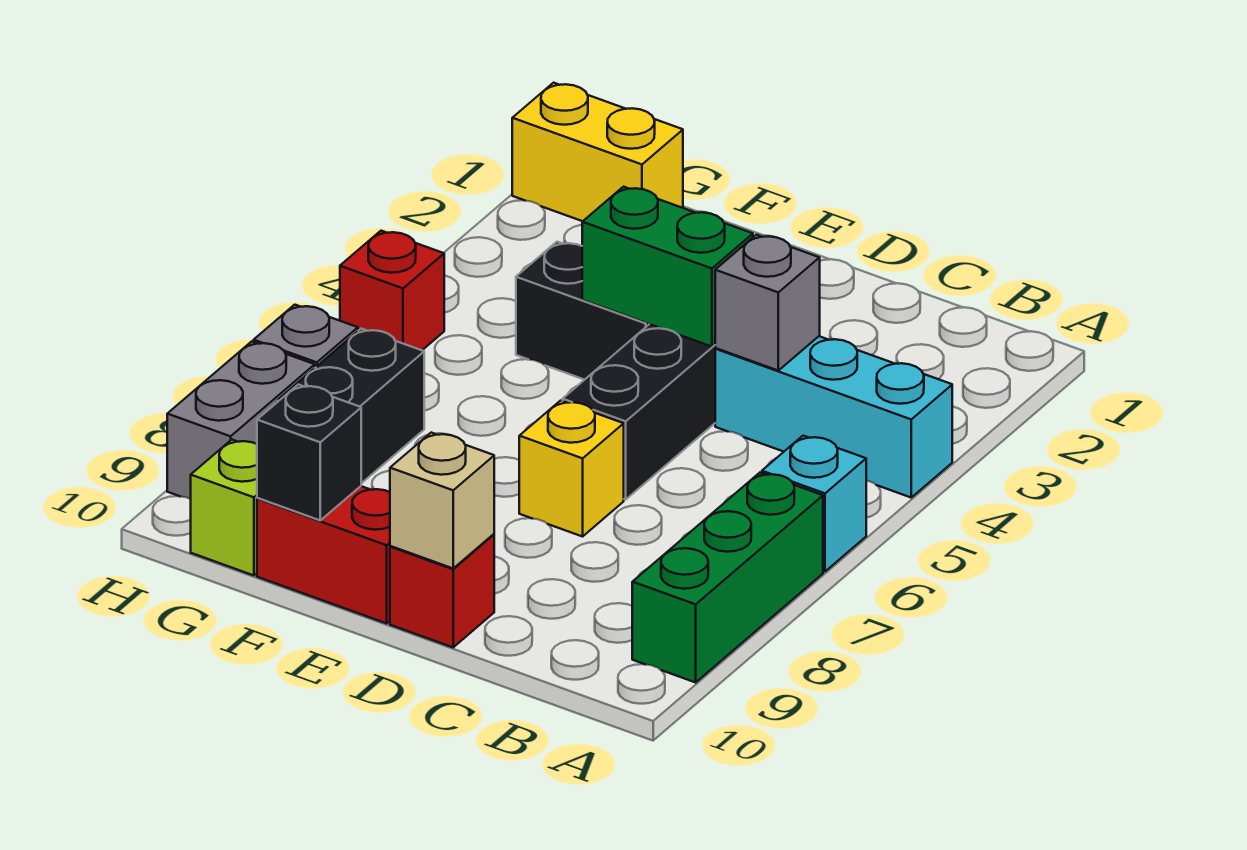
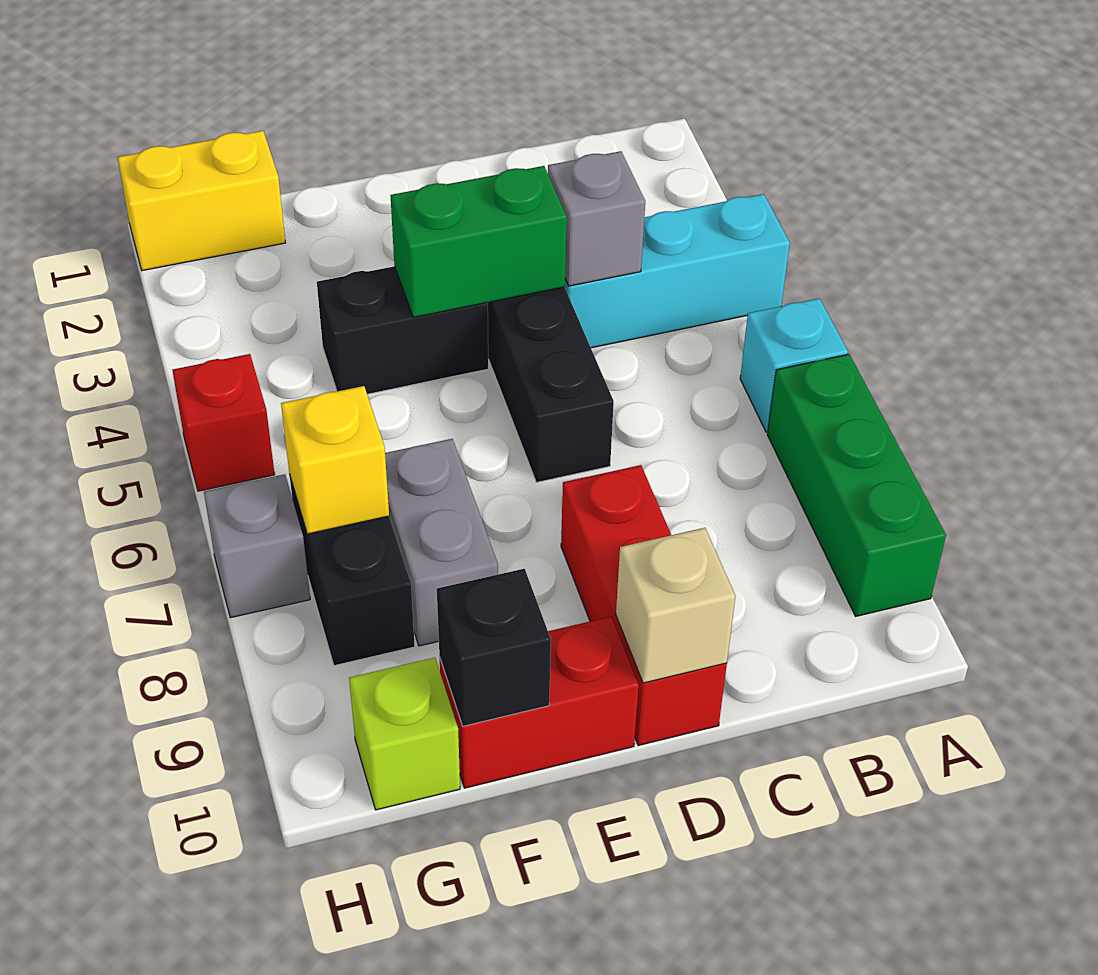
yellow brick D7 level 1 -> yellow brick G7 level 2
red brick D10 level 1 -> red brick D8:D10 level 1
grey brick H8:H9 level 1 -> grey brick F7:F8 level 1

